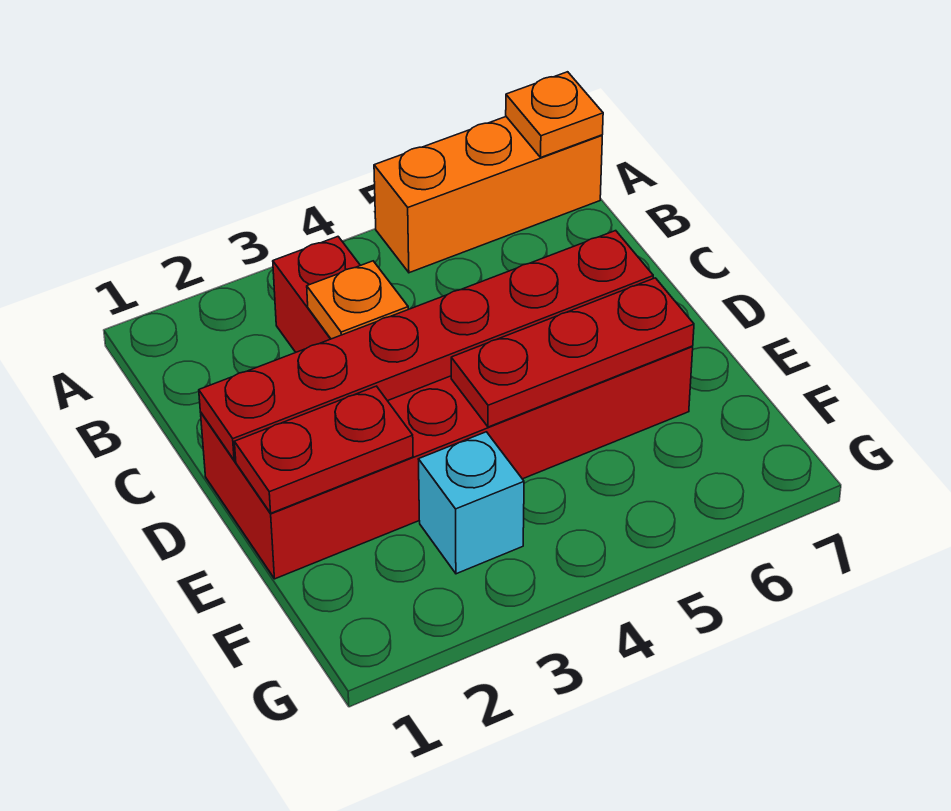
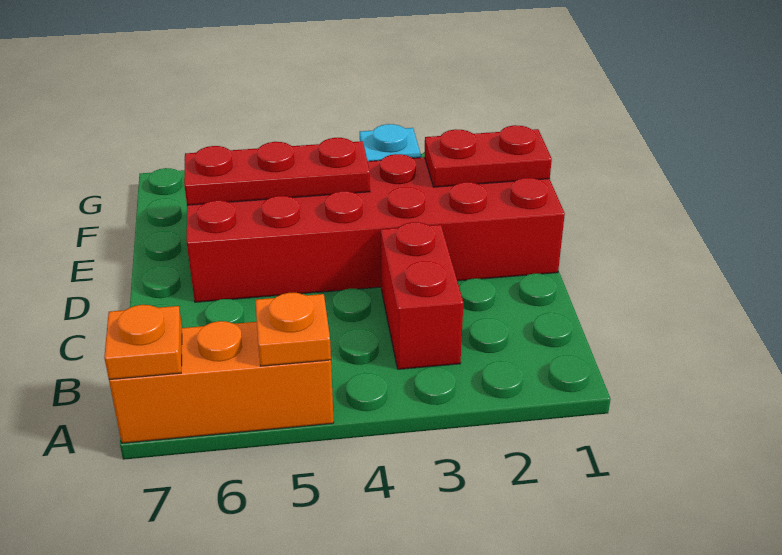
orange plate C3 level 2 -> orange plate A5 level 2
red plate D1:D6 level 2 -> none

